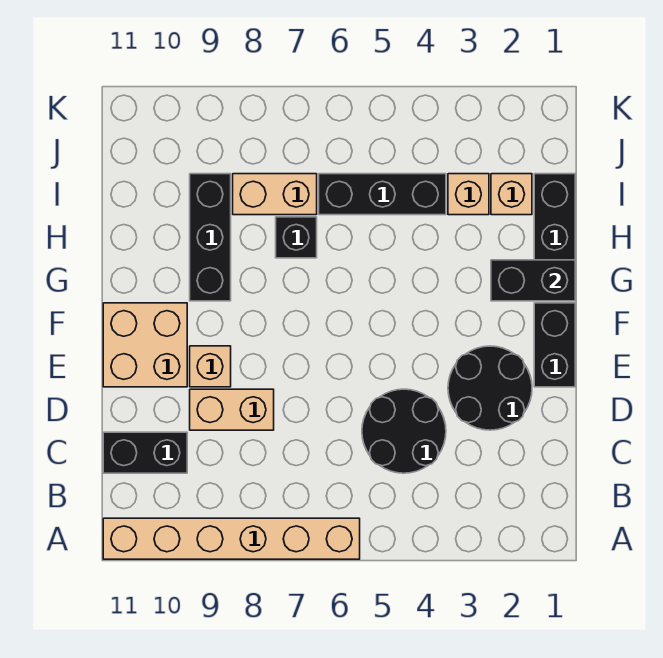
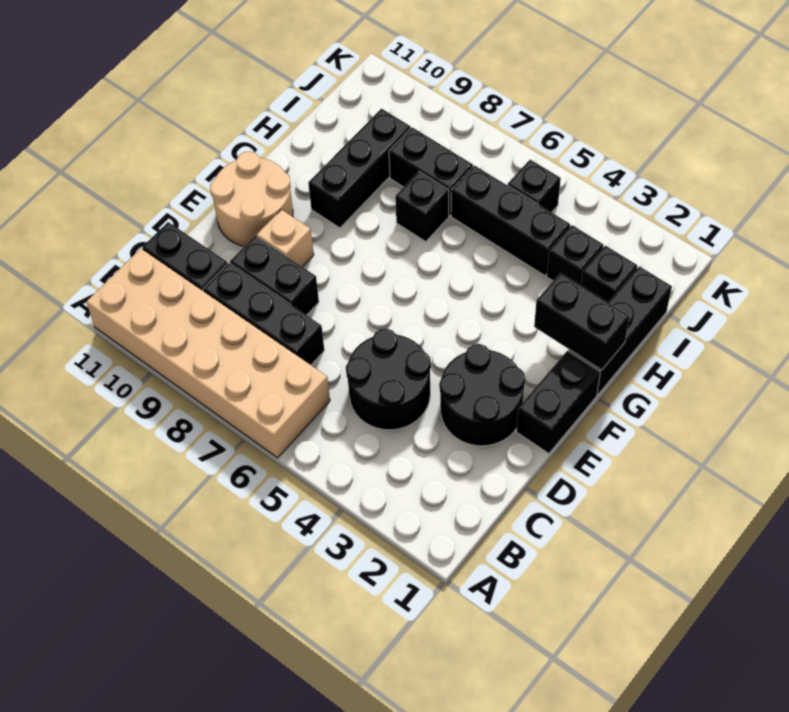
tan brick A6:A11 level 1 -> tan brick A6:B11 level 1
none -> black brick C7:C9 level 1
tan brick D8:D9 level 1 -> black brick D8:D9 level 1
tan brick E10:F11 level 1 -> tan round brick E10:F11 level 1
tan brick I2 level 1 -> black brick I2 level 1
tan brick I3 level 1 -> black brick I3 level 1
tan brick I7:I8 level 1 -> black brick I7:I8 level 1
none -> black brick J5 level 1

